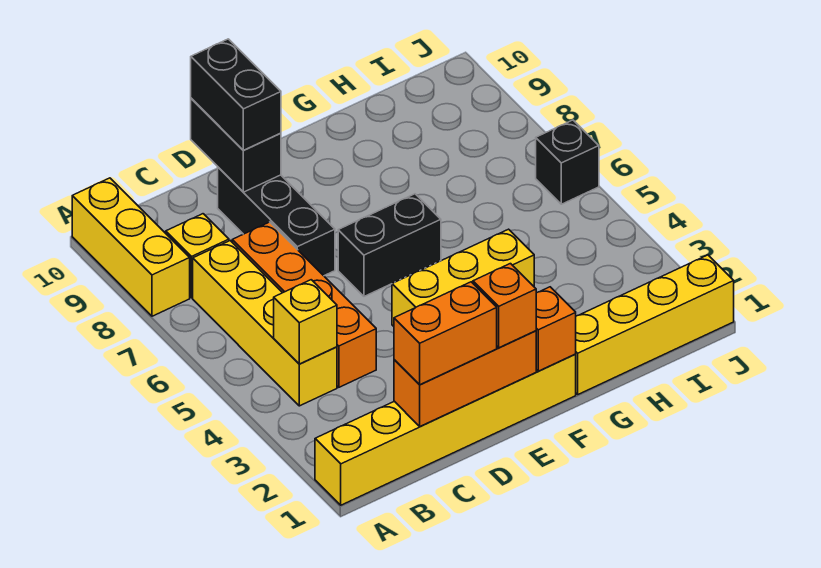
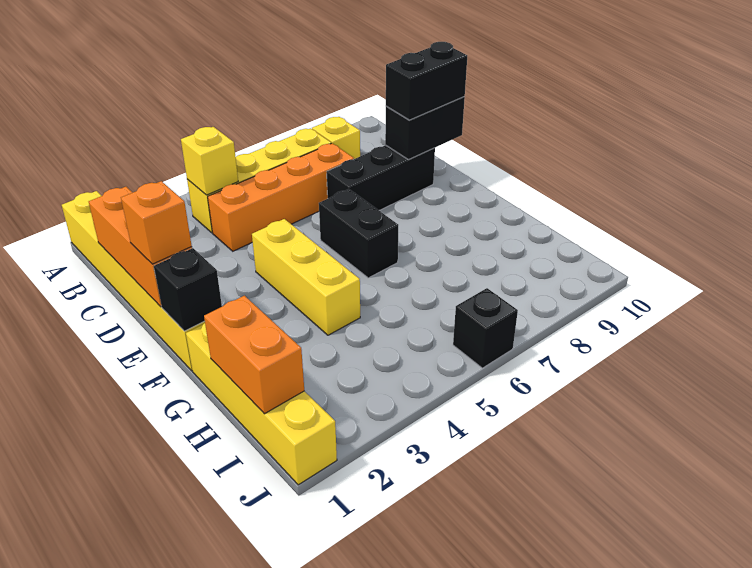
yellow brick A8:A10 level 1 -> none
orange brick C1:D1 level 3 -> orange brick H1:I1 level 2
orange brick F1 level 2 -> black brick F1 level 2

